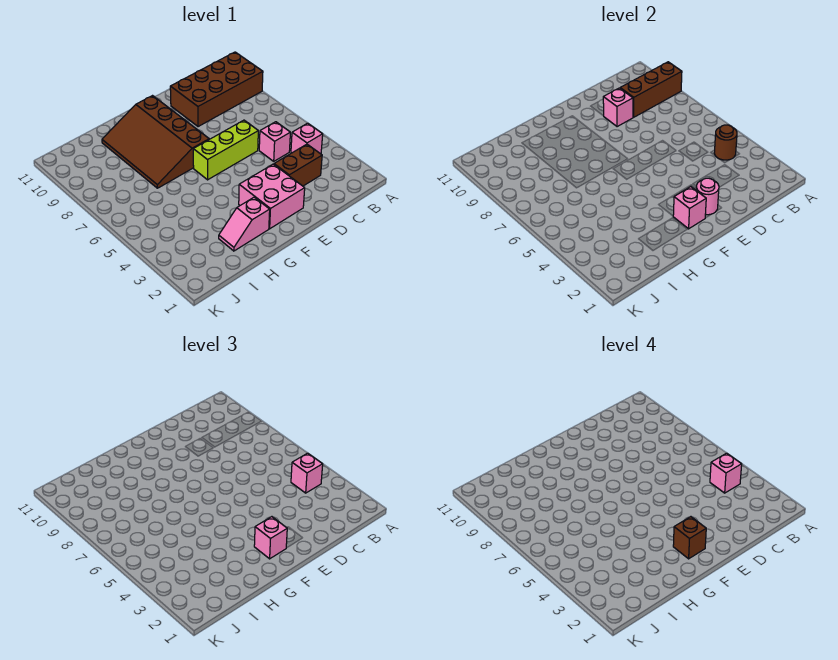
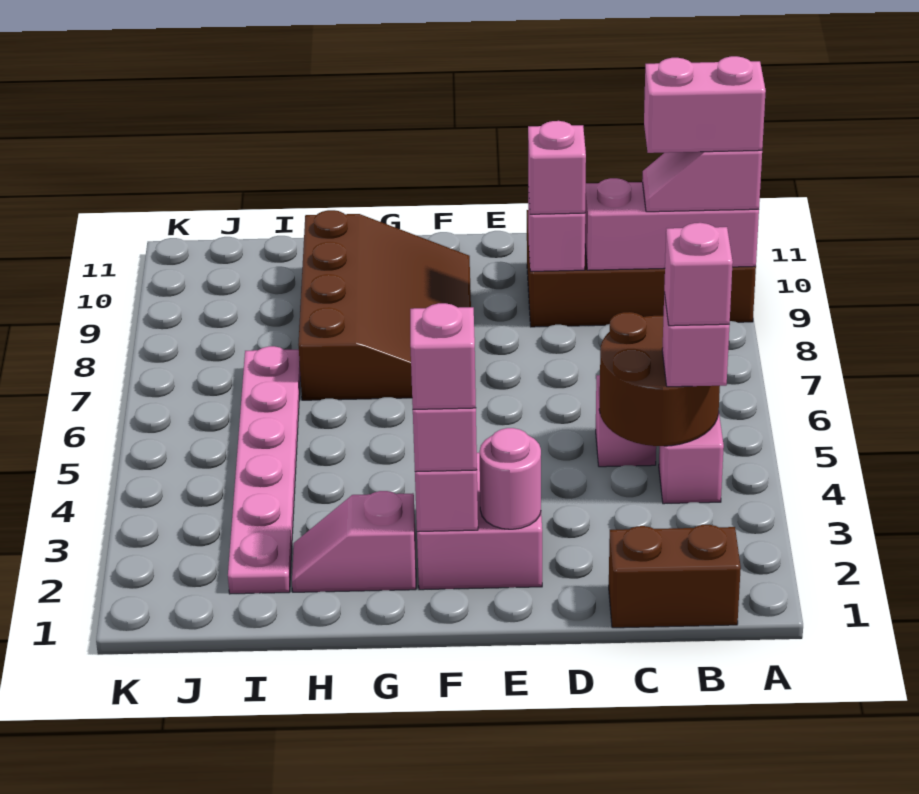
brown brick A9:C9 level 2 -> pink brick A9:C9 level 2
none -> pink slope A9:B9 level 3 top A
none -> pink brick A9:B9 level 4
brown round brick B4 level 2 -> brown round brick B4:C5 level 2
brown brick C3:D3 level 1 -> brown brick B1:C1 level 1
lime brick D6:F6 level 1 -> none
none -> pink brick D9 level 3
brown brick F2 level 4 -> pink brick F2 level 4
brown slope F7:H10 level 1 top F -> brown slope F7:H10 level 1 top H
none -> pink plate I2:I7 level 1

